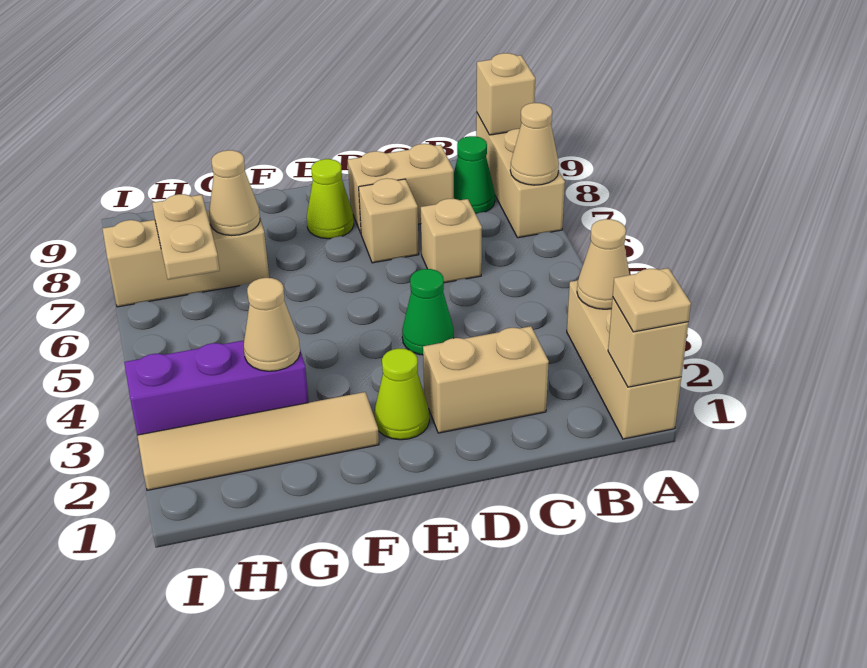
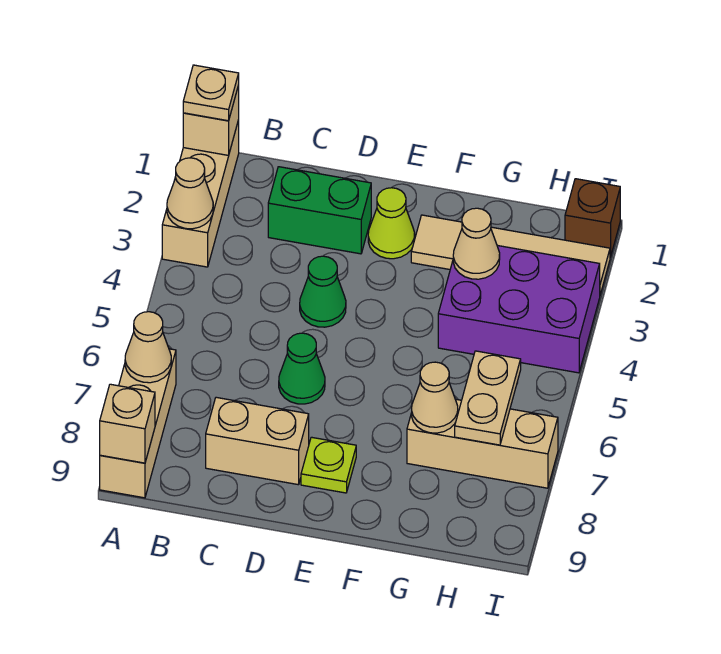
green cone B8 level 1 -> green cone D6 level 1
tan brick C2:D2 level 1 -> green brick C2:D2 level 1
tan brick C6 level 1 -> none
tan brick D7 level 1 -> none
lime cone E8 level 1 -> lime plate E8 level 1
purple brick G3:I3 level 1 -> purple brick G3:I4 level 1
none -> brown brick I1 level 1

